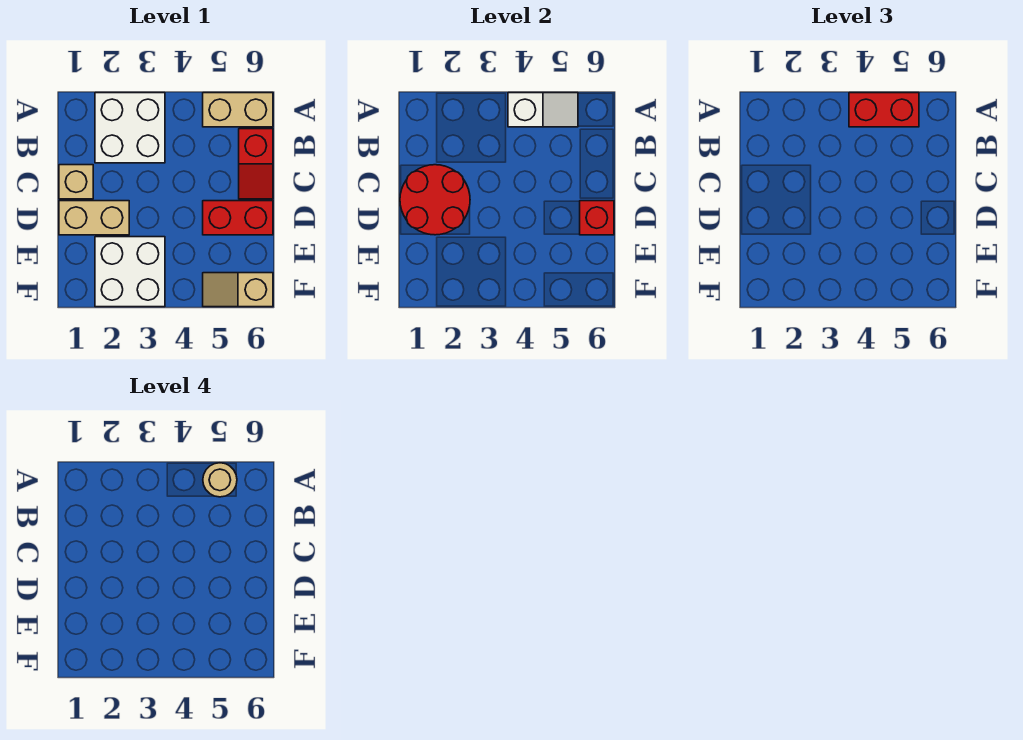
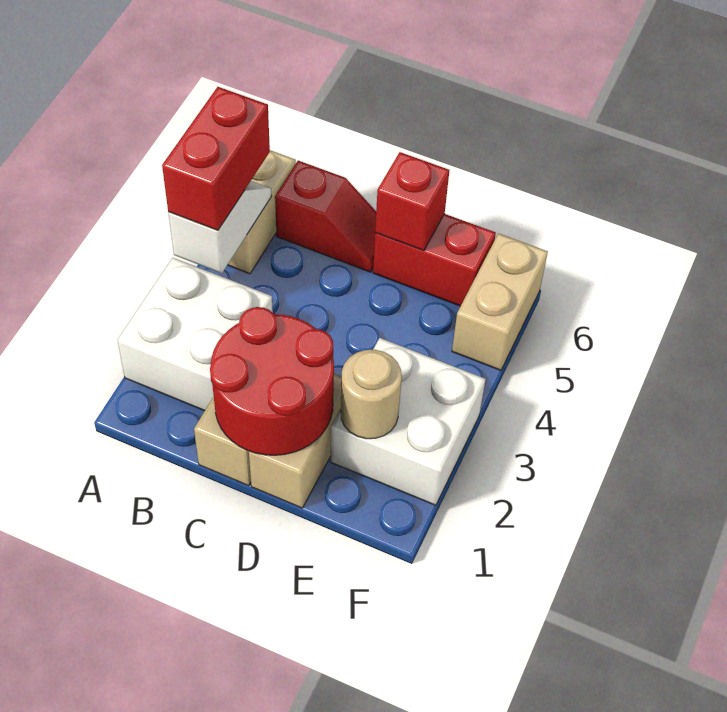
tan round brick A5 level 4 -> tan round brick E2 level 2
red brick D5:D6 level 1 -> red brick D6:E6 level 1
tan slope F5:F6 level 1 top 6 -> tan brick F5:F6 level 1

